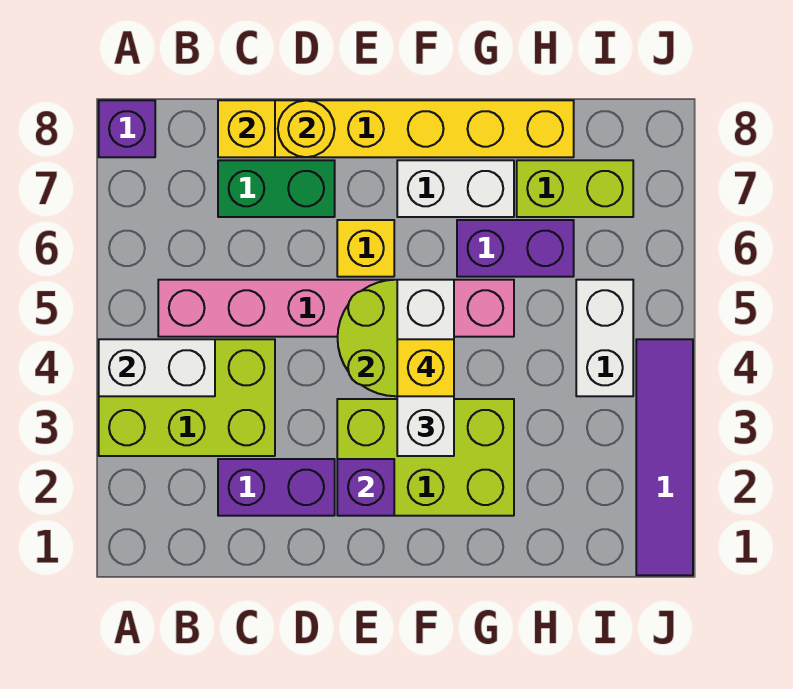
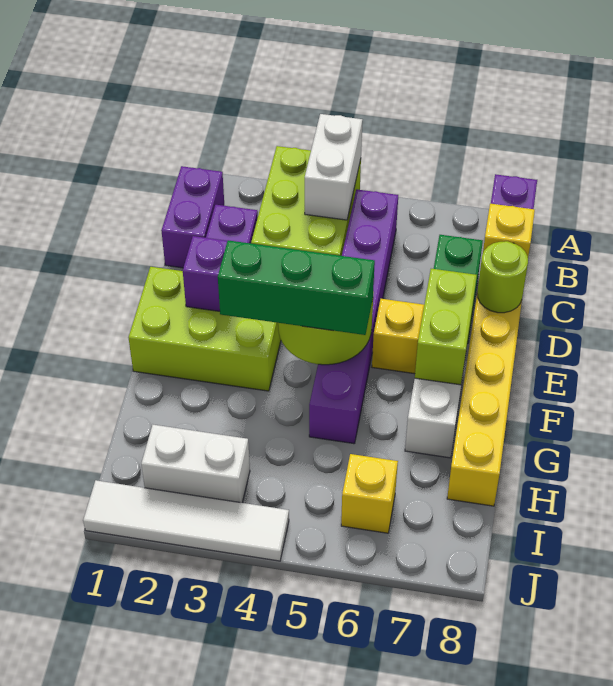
pink brick B5:G5 level 1 -> purple brick B5:G5 level 1
yellow round brick D8 level 2 -> lime round brick D8 level 2
lime brick E2:G3 level 1 -> lime brick E1:F3 level 1
white brick F3:F5 level 3 -> green brick F3:F5 level 3
yellow brick F4 level 4 -> yellow brick I6 level 1
purple brick G6:H6 level 1 -> purple brick B1:C1 level 1
lime brick H7:I7 level 1 -> lime brick E7:F7 level 2
white brick I4:I5 level 1 -> white brick I2:I3 level 1
purple tile J1:J4 level 1 -> white tile J1:J4 level 1

